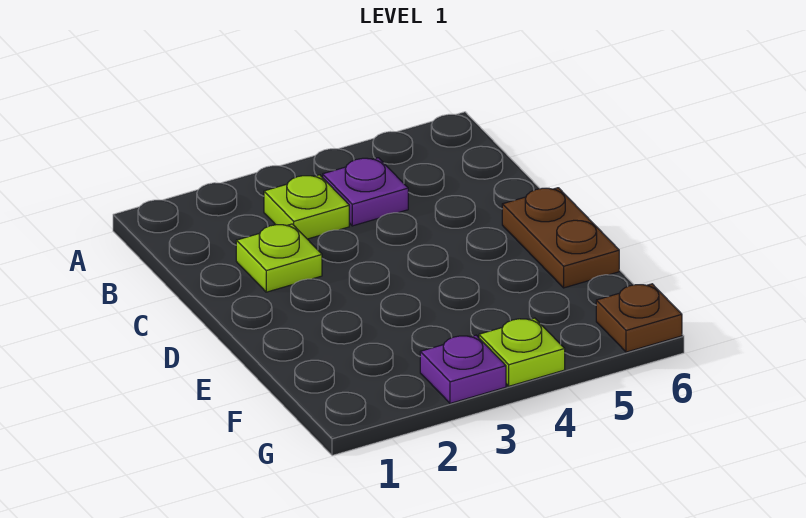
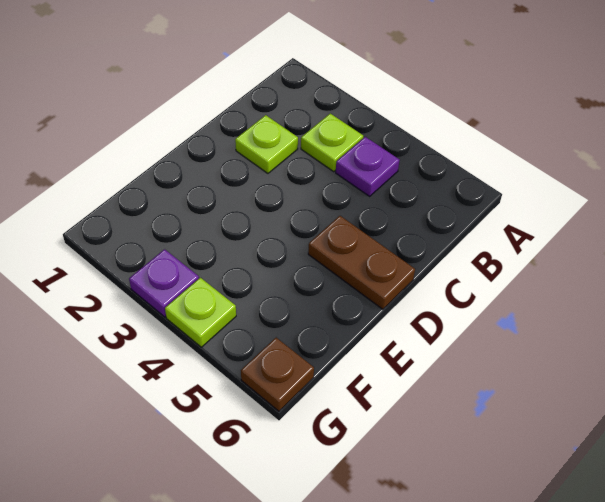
brown plate D6:E6 level 1 -> brown plate D5:D6 level 1

